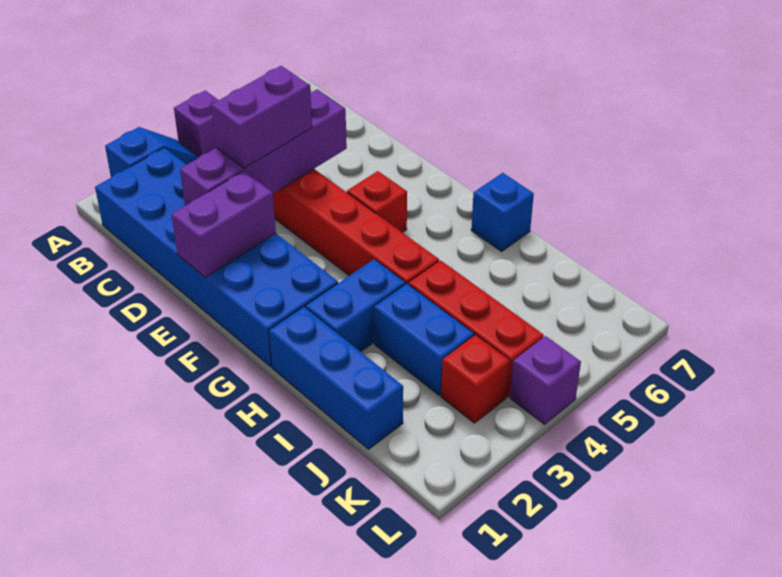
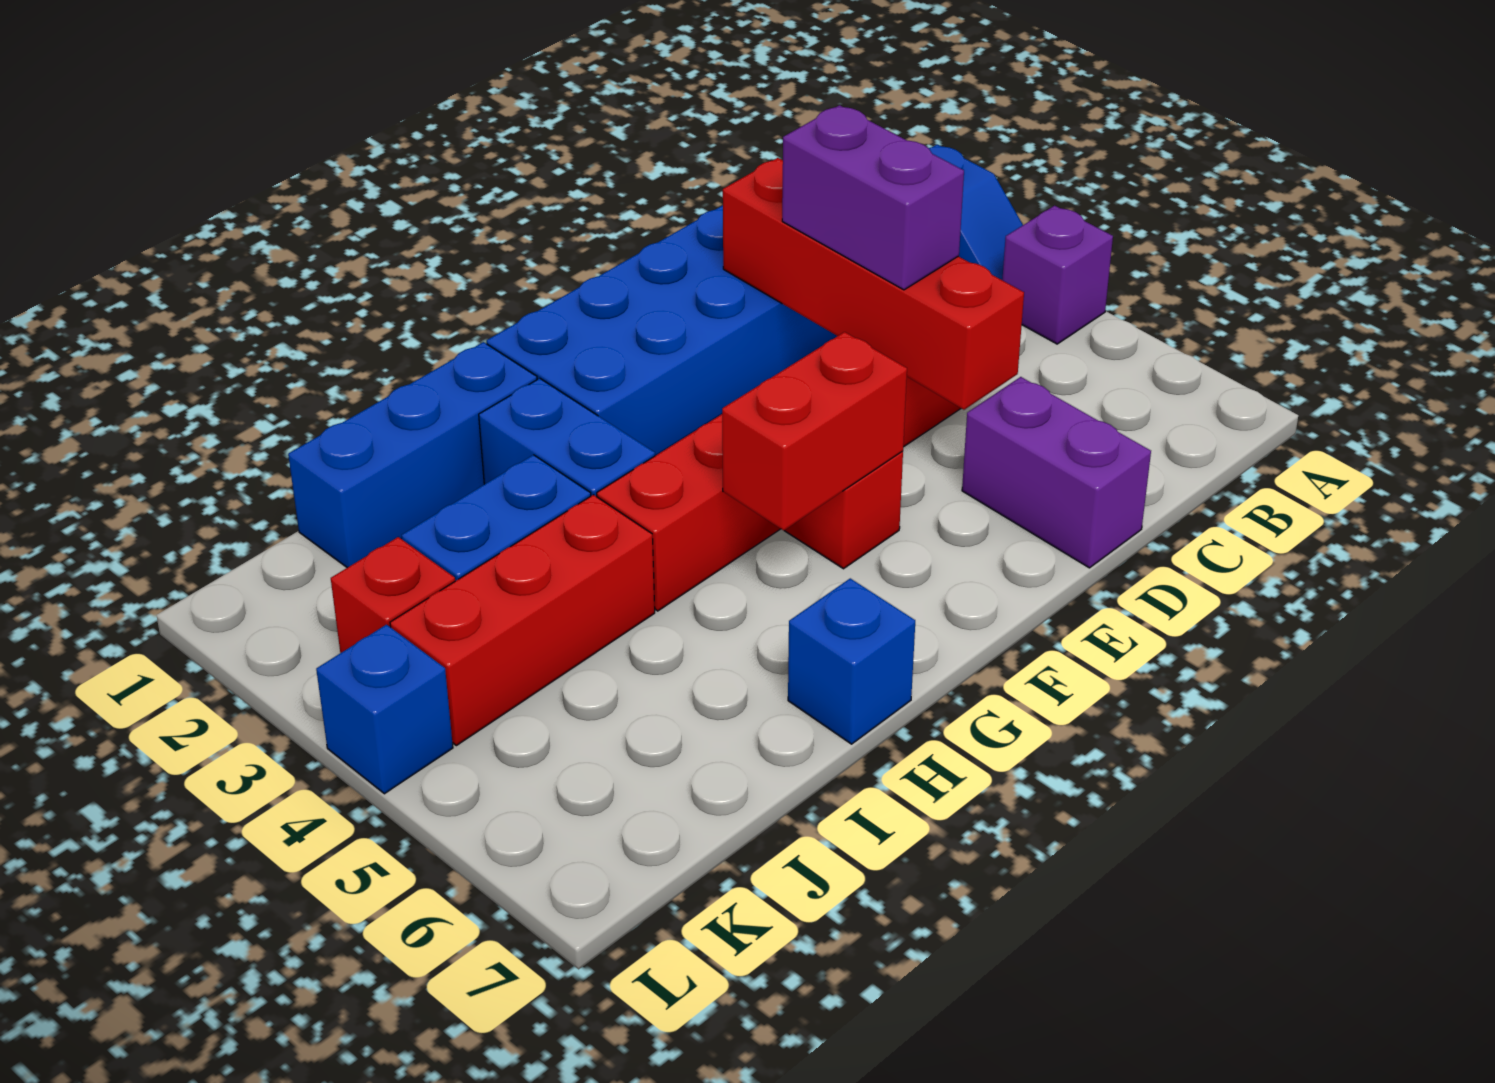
purple brick D2:D5 level 2 -> red brick D2:D5 level 2
purple brick E1:E2 level 2 -> purple brick D6:D7 level 1
none -> red brick F5:G5 level 2
purple brick L4 level 1 -> blue brick L4 level 1

